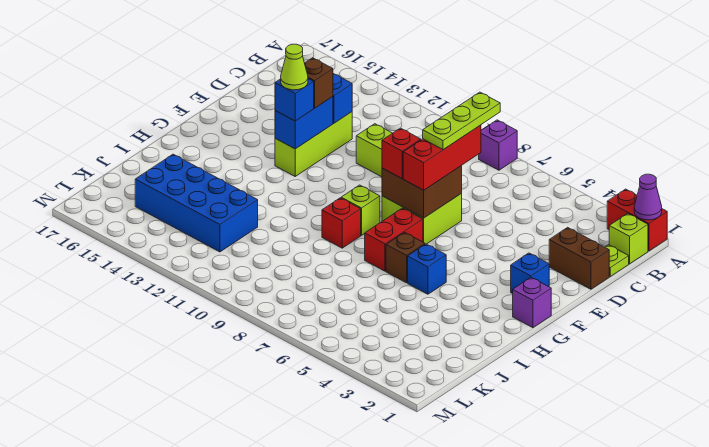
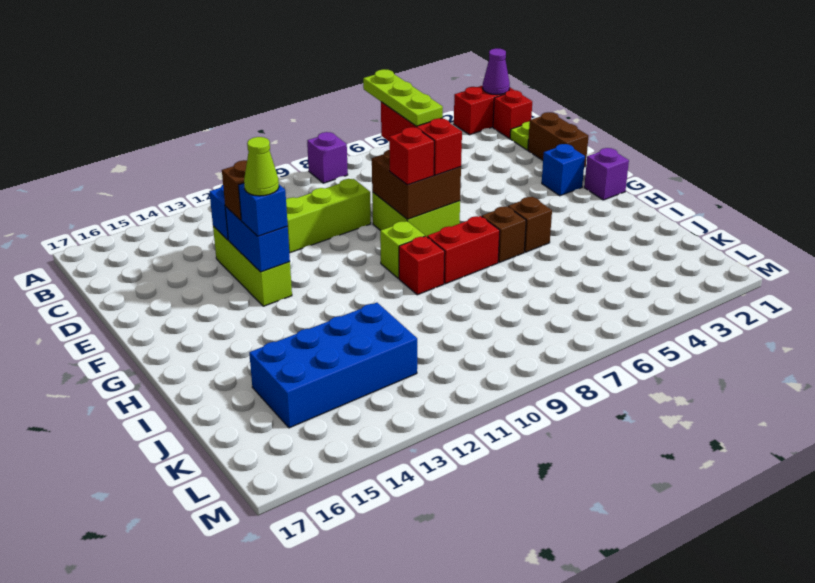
lime brick B1 level 1 -> red brick B1 level 1
brown brick D1:D2 level 1 -> brown brick D1:E1 level 1
red brick G7:H7 level 1 -> red brick H7:H8 level 1
blue brick H5 level 1 -> brown brick H5 level 1

